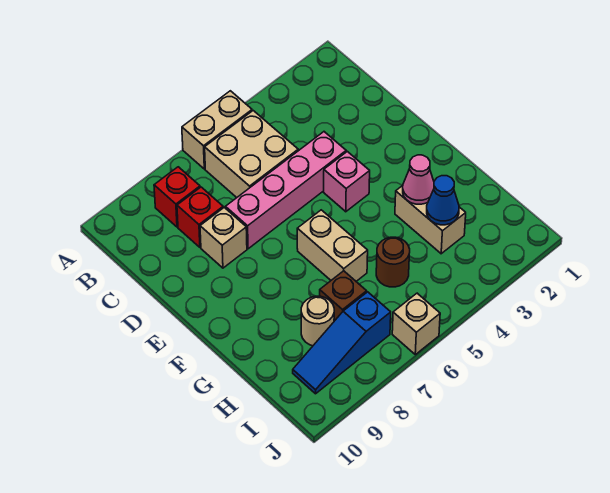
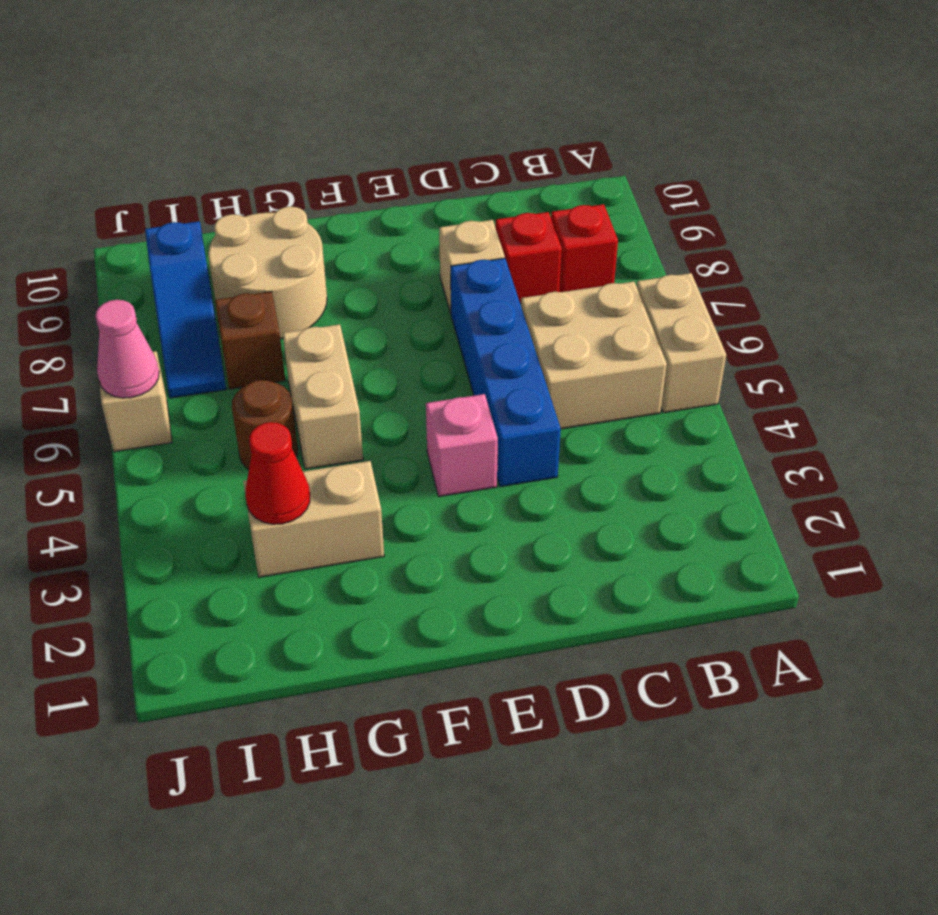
pink brick D4:D7 level 1 -> blue brick D4:D7 level 1
tan brick F6:G6 level 1 -> tan brick G5:G6 level 1
pink cone G3 level 2 -> pink cone J6 level 2
blue cone H3 level 2 -> red cone H3 level 2
tan round brick H8 level 1 -> tan round brick G8:H9 level 1
blue slope I7:I9 level 1 top 7 -> blue slope I7:I9 level 1 top 9

